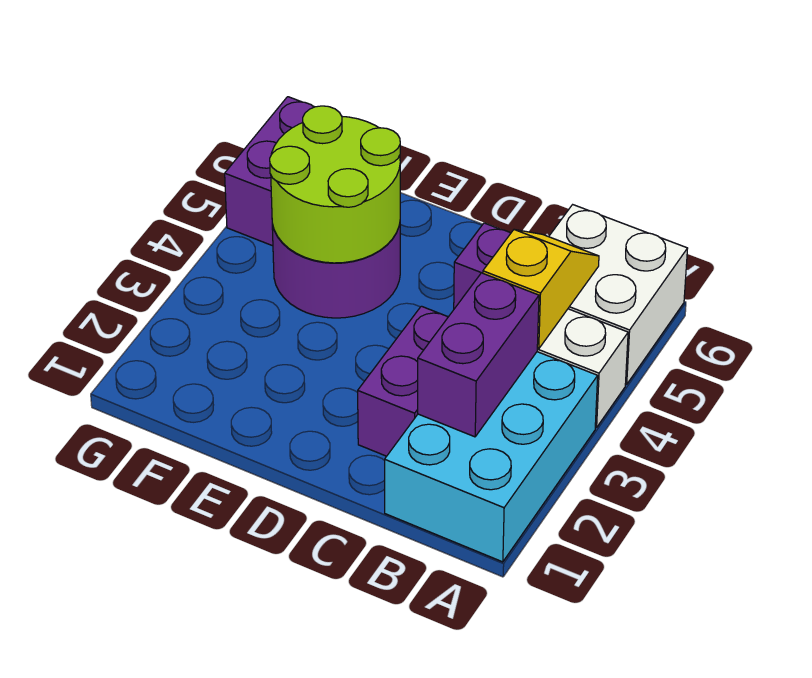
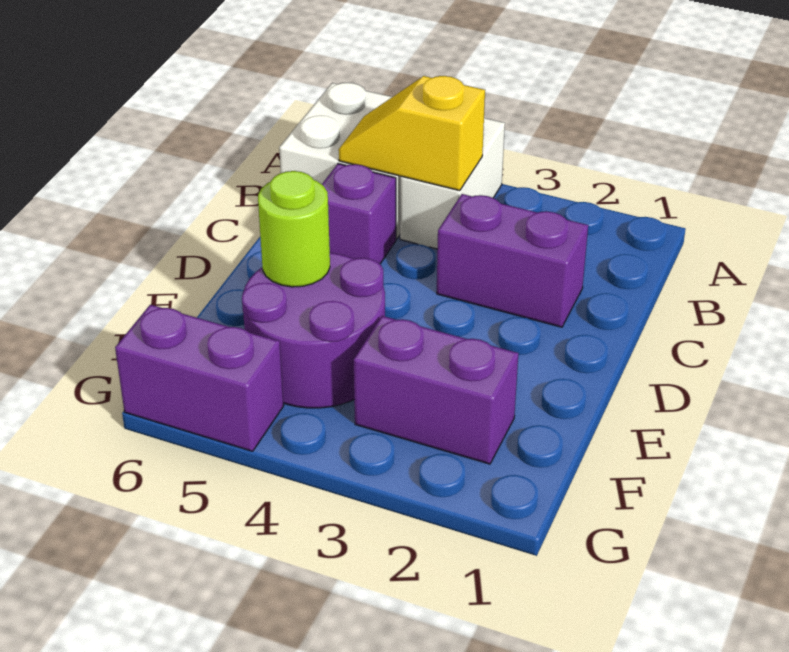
cyan brick A1:B3 level 1 -> none
purple brick B2:B3 level 2 -> purple brick F2:F3 level 1
lime round brick E4:F5 level 2 -> lime round brick E5 level 2

